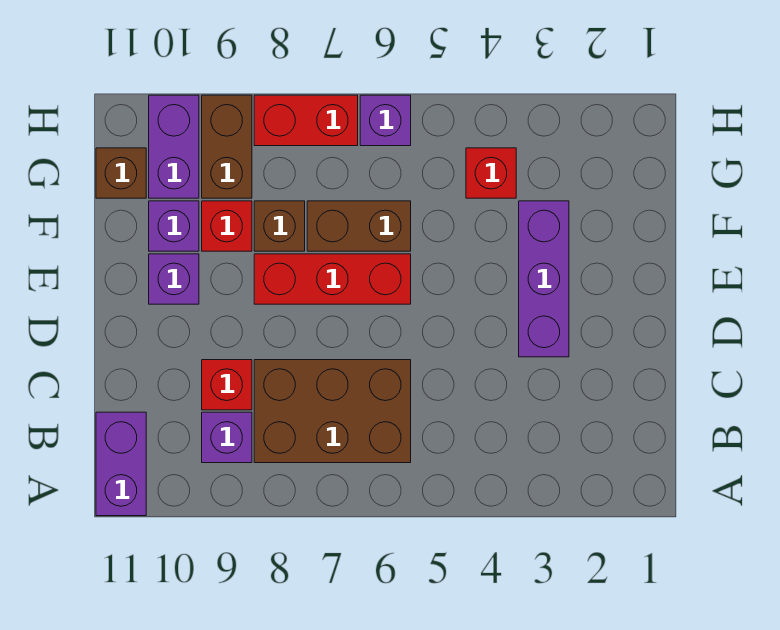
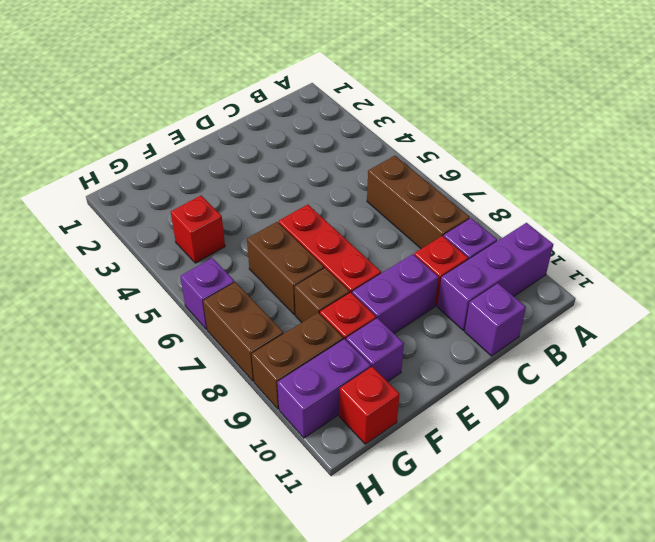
purple brick A11:B11 level 1 -> purple brick D9:E9 level 1
brown brick B6:C8 level 1 -> brown brick B6:B8 level 1
purple brick D3:F3 level 1 -> purple brick A10:C10 level 1
purple brick E10 level 1 -> purple brick C11 level 1
brown brick G11 level 1 -> red brick G11 level 1
red brick H7:H8 level 1 -> brown brick H7:H8 level 1

